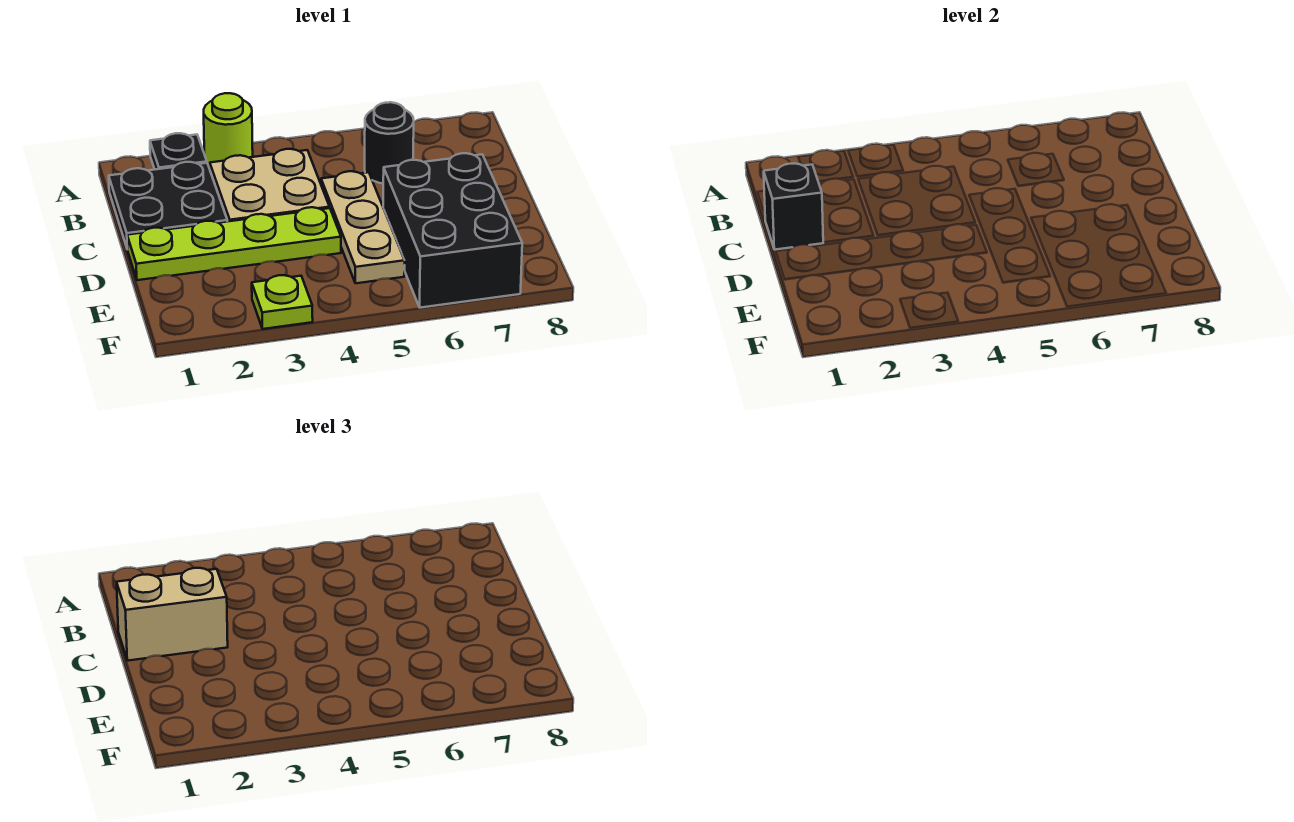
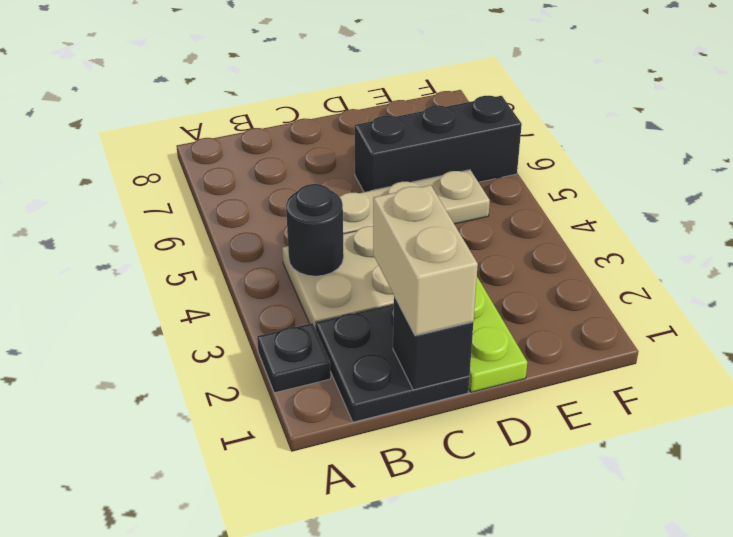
lime round brick A3 level 1 -> none
black round brick B6 level 1 -> black round brick B4 level 2
black brick D6:F7 level 1 -> black brick D6:F6 level 1
lime plate F3 level 1 -> none

